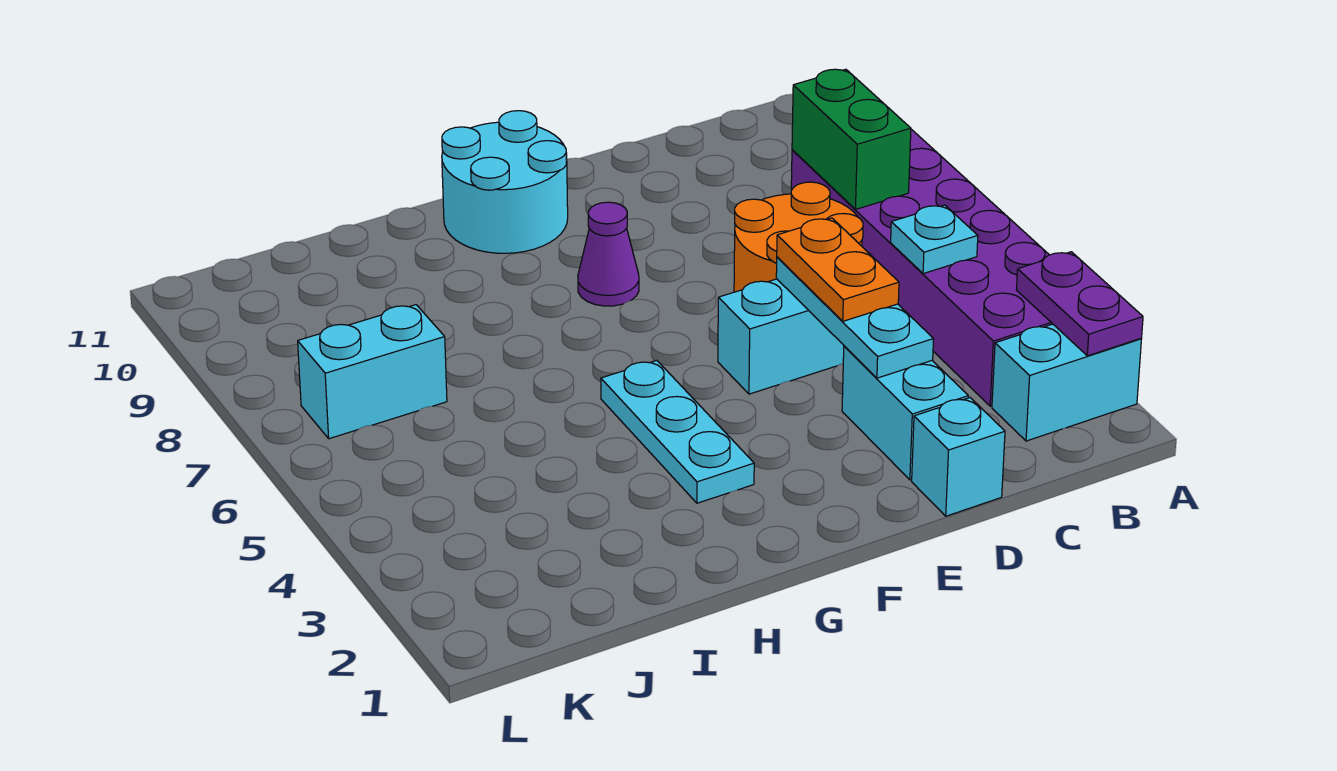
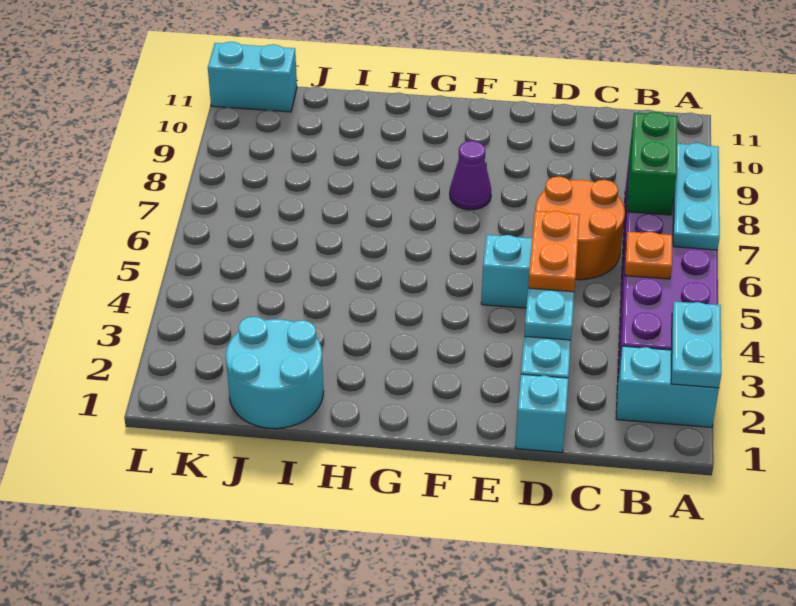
purple plate A2:A3 level 2 -> cyan plate A2:A3 level 2
cyan plate B5 level 2 -> orange plate B5 level 2
cyan round brick F10:G11 level 1 -> cyan round brick I1:J2 level 1
cyan plate G3:G5 level 1 -> cyan plate A6:A8 level 2
cyan brick J7:K7 level 1 -> cyan brick K11:L11 level 1

